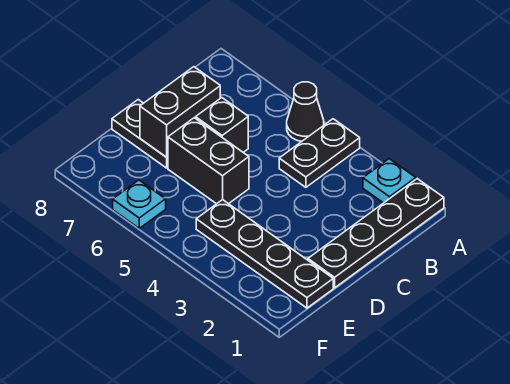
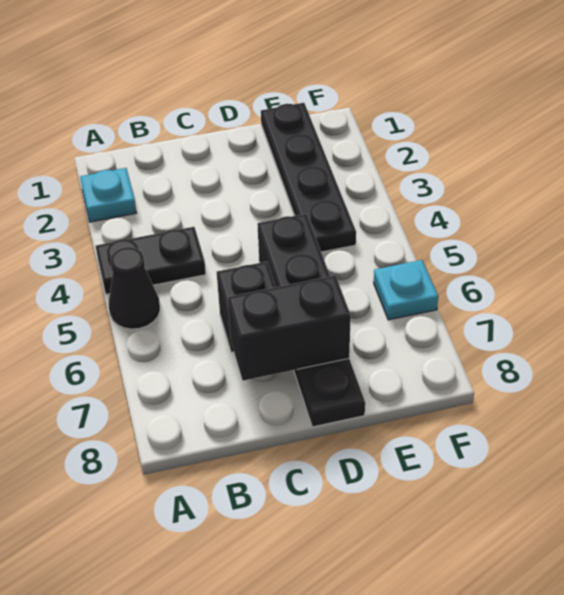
black plate A1:D1 level 1 -> none

